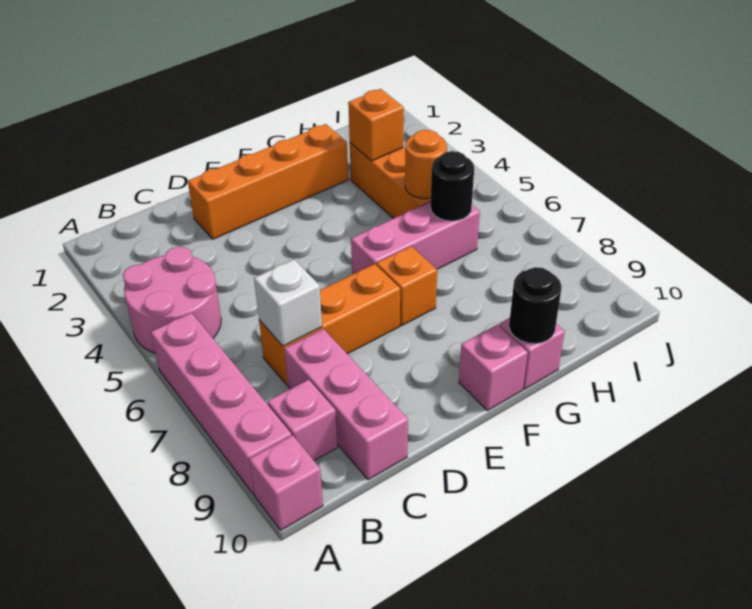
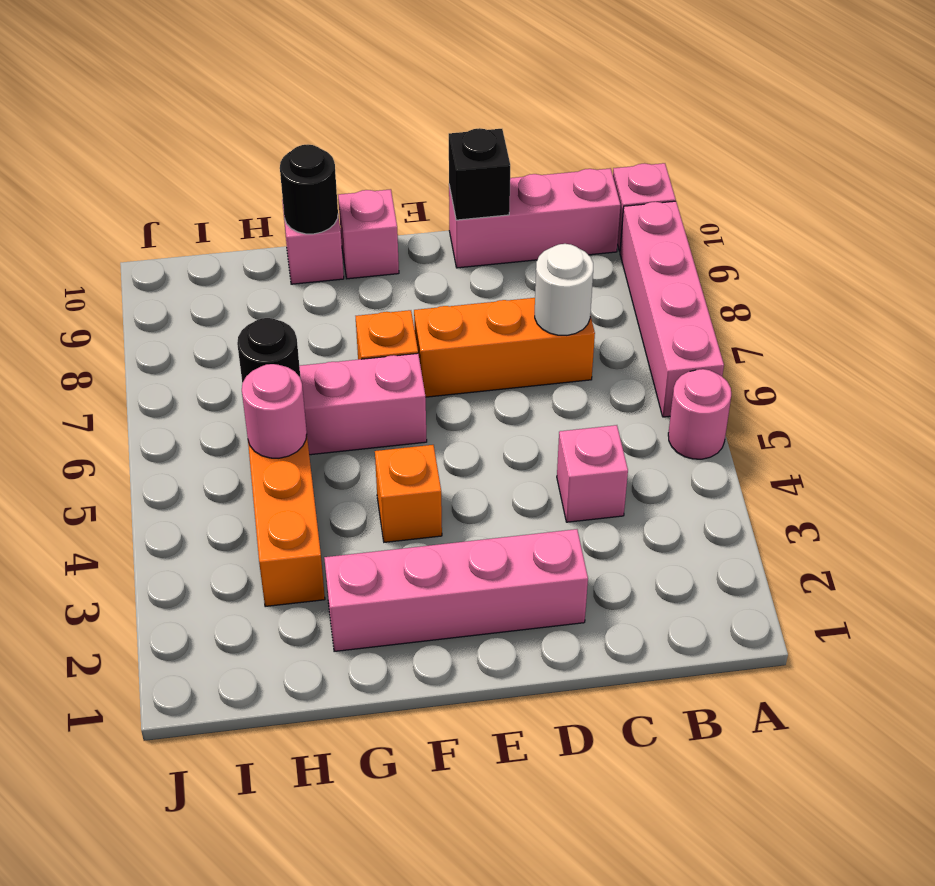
pink round brick A4:B5 level 1 -> pink round brick A5 level 1
pink brick B9 level 1 -> pink brick C4 level 1
white brick C7 level 2 -> white round brick C7 level 2
pink brick C8:C10 level 1 -> pink brick B10:D10 level 1
orange brick D2:G2 level 1 -> pink brick D2:G2 level 1
none -> black brick D10 level 2
orange brick H3 level 2 -> orange brick F4 level 1
orange round brick H5 level 2 -> pink round brick H5 level 2

